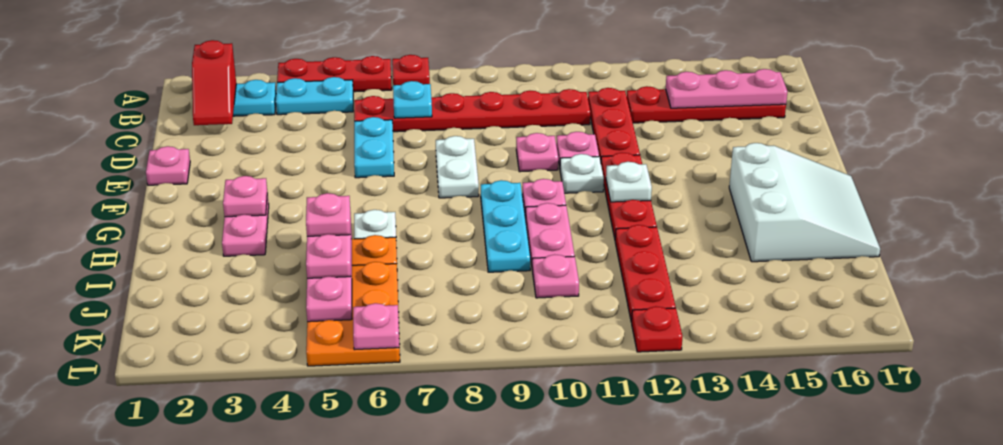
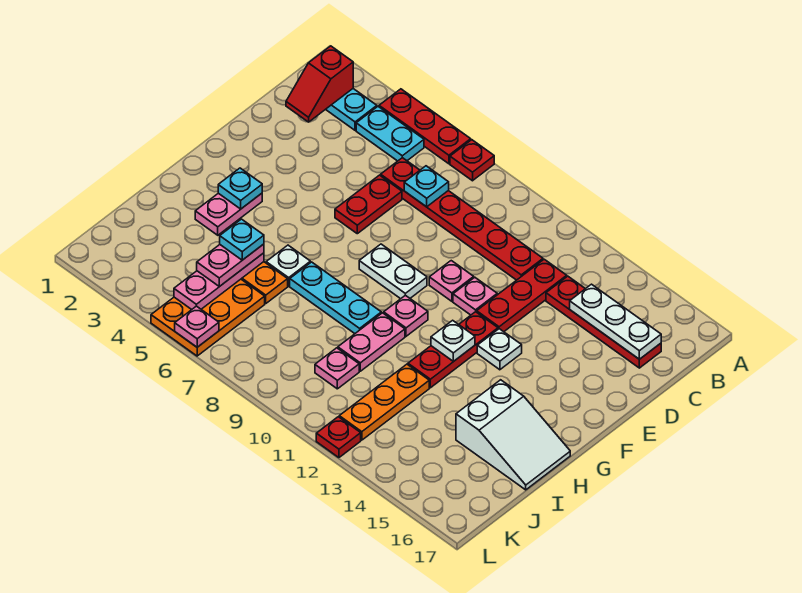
pink plate C14:C16 level 2 -> white plate C14:C16 level 2
cyan plate D6:E6 level 1 -> red plate D6:E6 level 1
pink plate E1 level 1 -> none
white plate E8:F8 level 1 -> white plate F8:F9 level 1
white plate F11 level 1 -> white plate F13 level 1
pink plate G3 level 2 -> cyan plate G3 level 2
cyan plate G9:I9 level 1 -> cyan plate H7:H9 level 1
white slope G15:I17 level 1 top 15 -> white slope H15:I17 level 1 top 15
pink plate I5 level 4 -> cyan plate I5 level 4
red plate I12:K12 level 1 -> orange plate I12:K12 level 1

